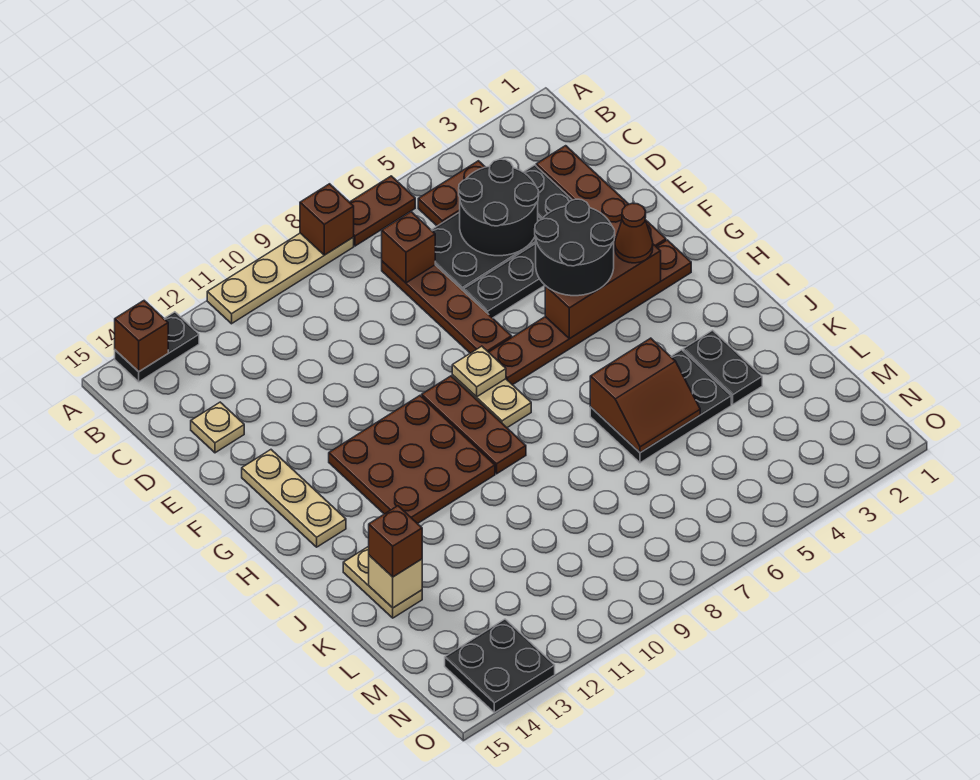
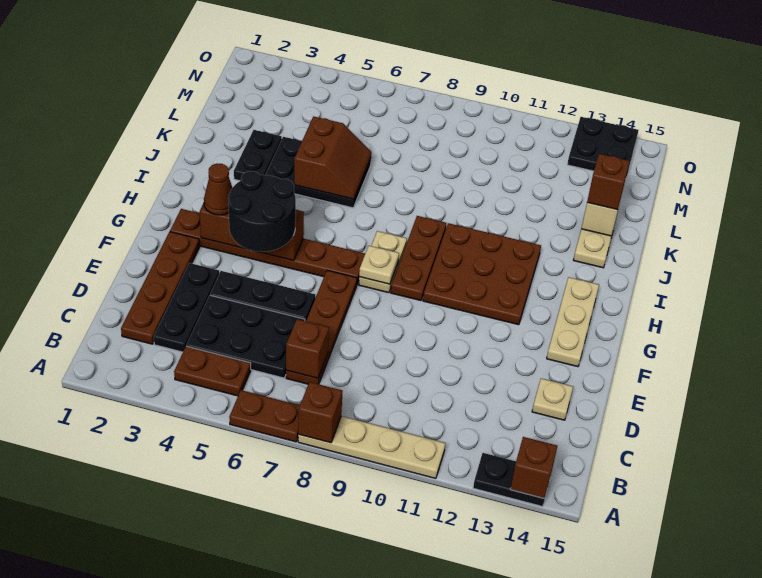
black round brick C4:D5 level 2 -> none
brown slope J5:K6 level 2 top J -> brown slope J5:K6 level 2 top 5

